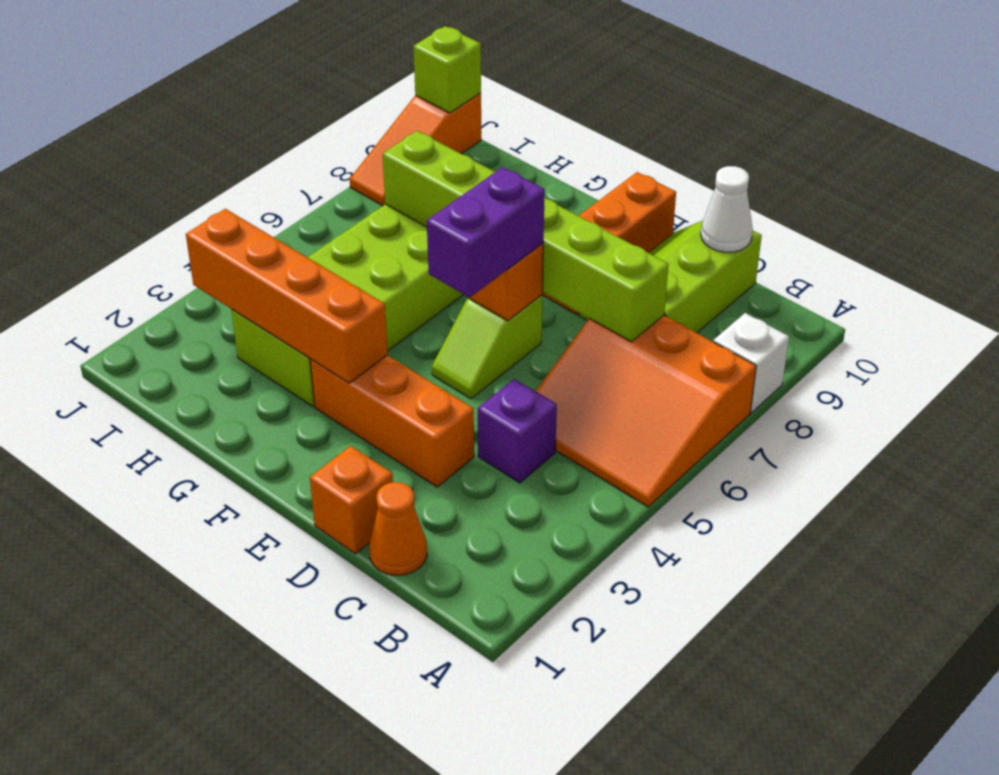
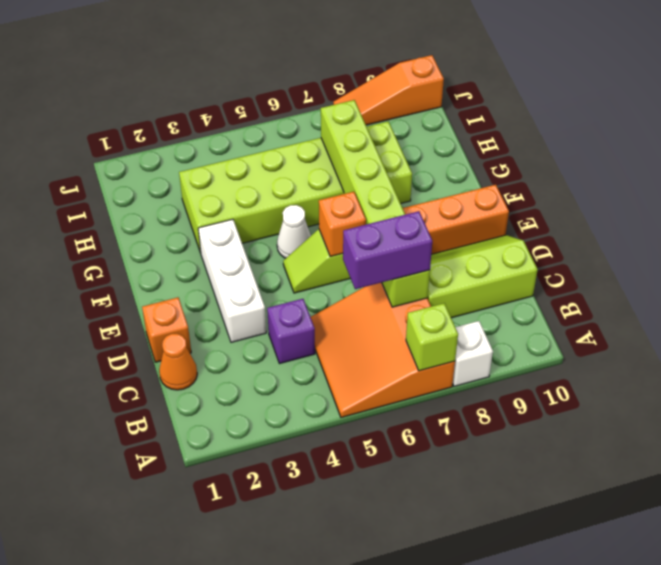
white cone C10 level 2 -> white cone F5 level 1
orange brick D3:F3 level 1 -> white brick D3:F3 level 1
purple brick E5:E6 level 3 -> purple brick C6:C7 level 3
orange brick F3:I3 level 2 -> none
lime brick J10 level 2 -> lime brick A7 level 2

